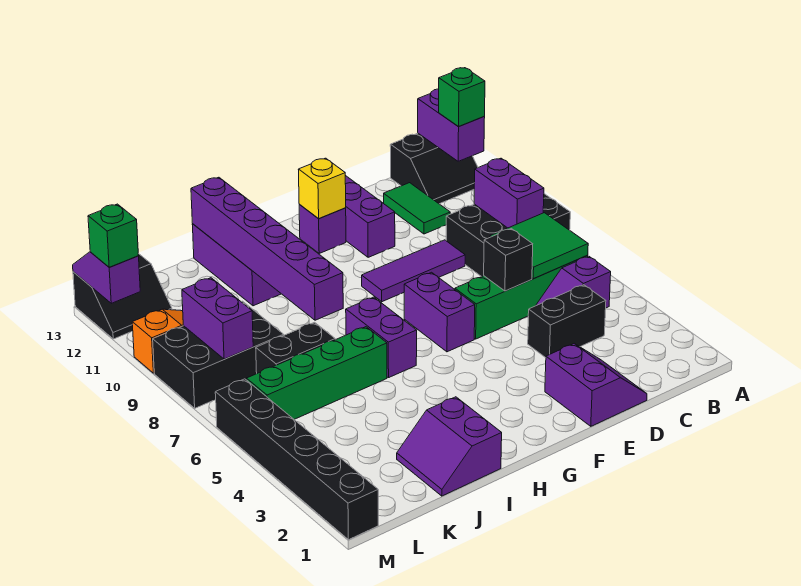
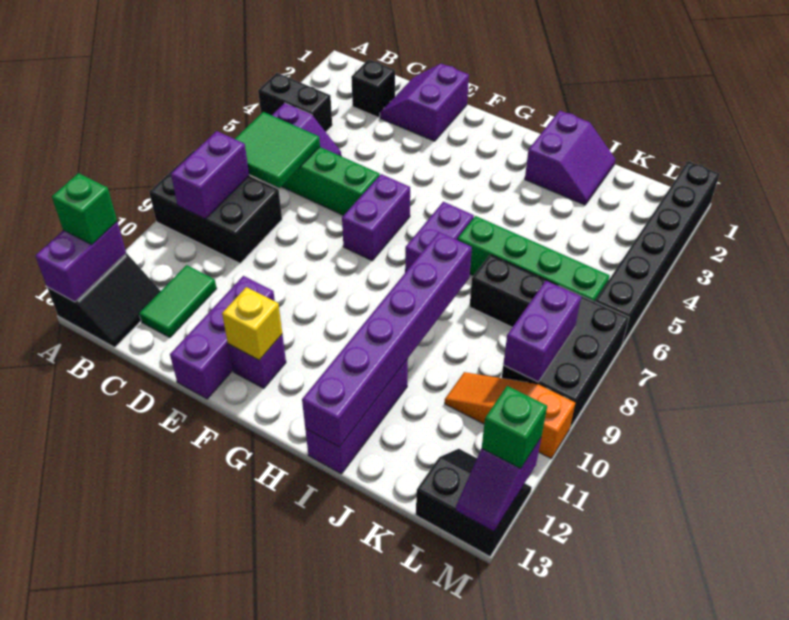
black slope A12:B13 level 1 top 13 -> black slope A12:B13 level 1 top A
black brick C4:D4 level 1 -> black brick A4:B4 level 1
black brick D6 level 2 -> black brick C2 level 1
purple tile D9:F9 level 1 -> none
black brick K8:M9 level 1 -> black brick L7:M9 level 1

